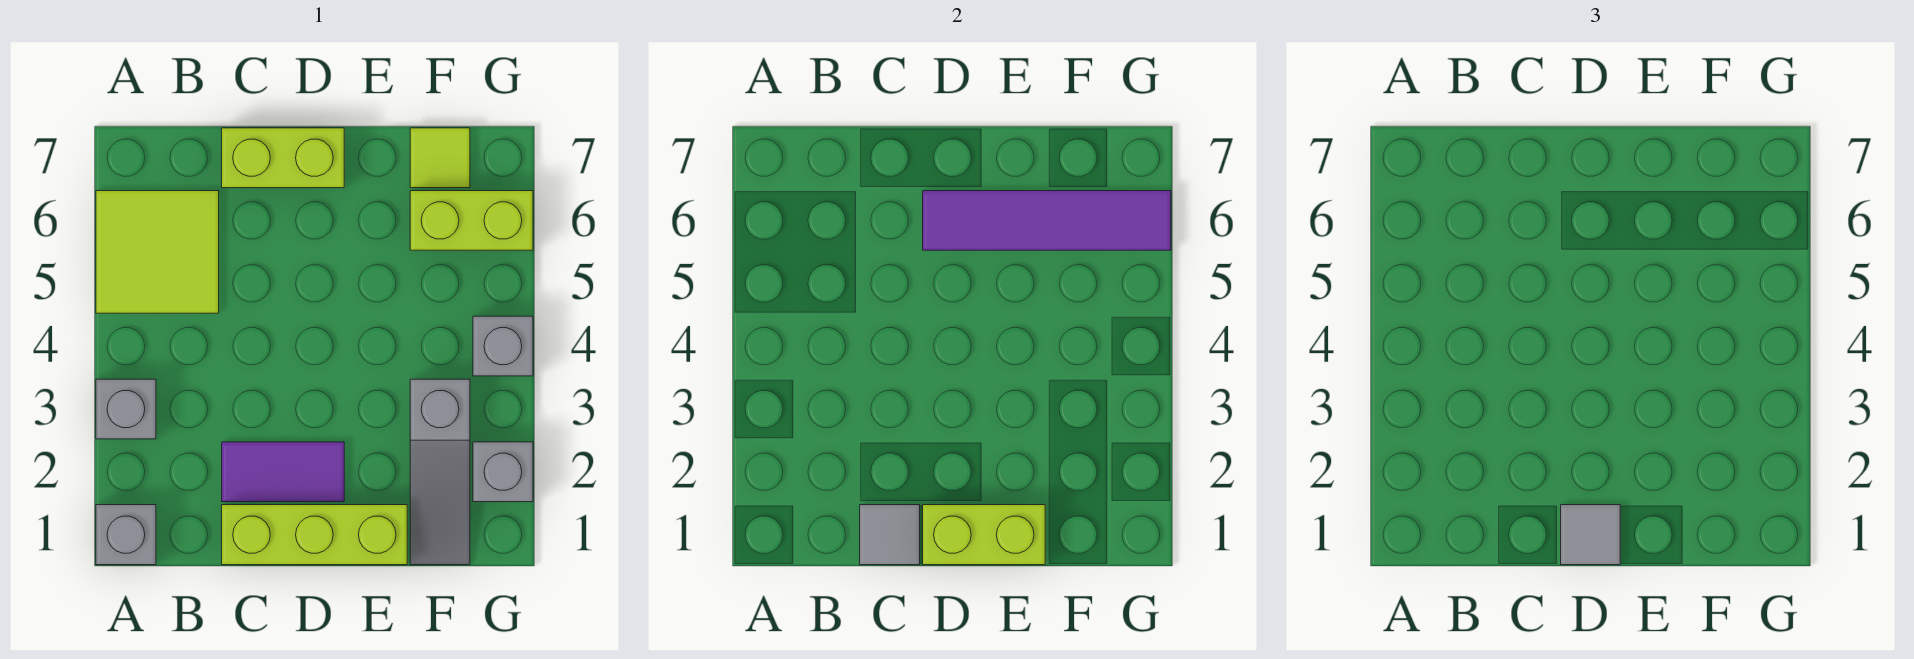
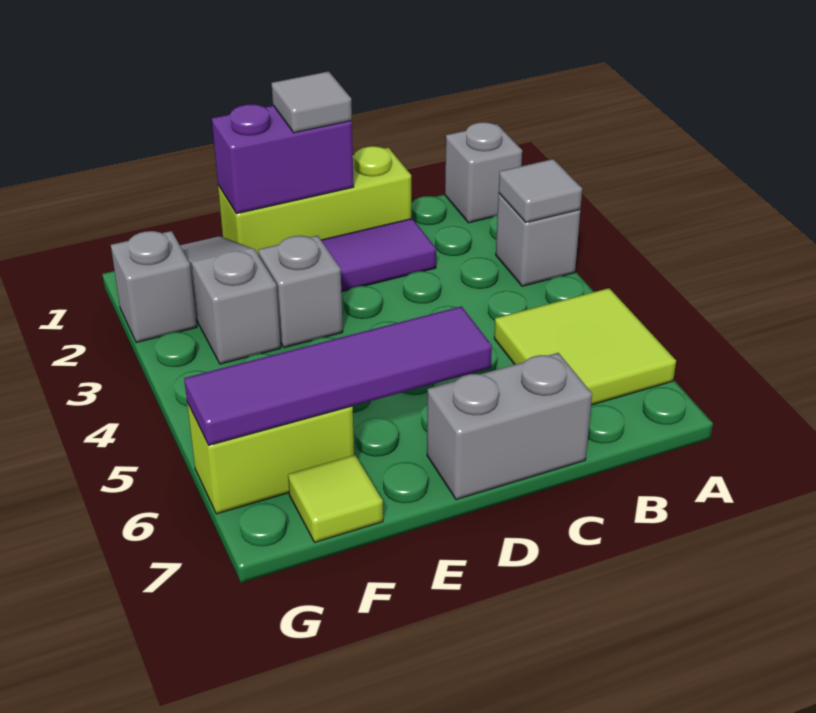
grey tile C1 level 2 -> grey tile A3 level 2
lime brick C7:D7 level 1 -> grey brick C7:D7 level 1
lime brick D1:E1 level 2 -> purple brick D1:E1 level 2
grey brick G4 level 1 -> grey brick E3 level 1

